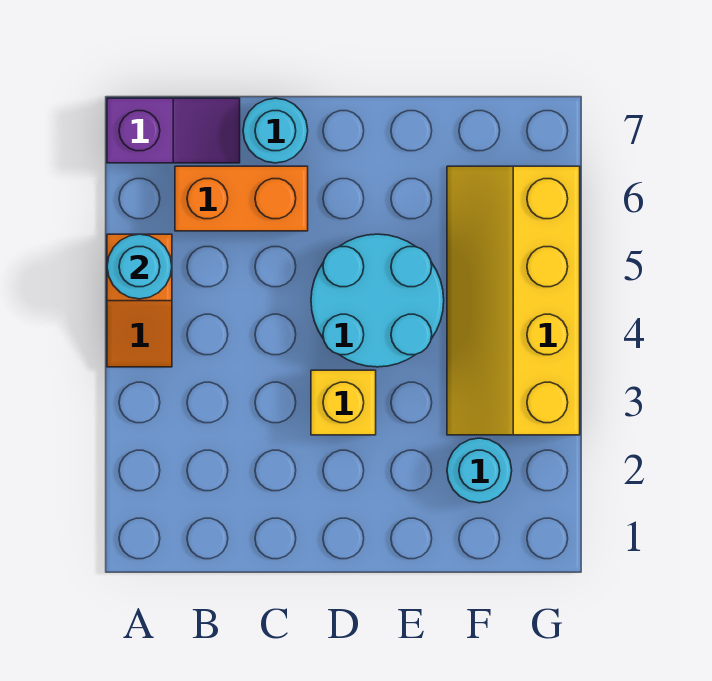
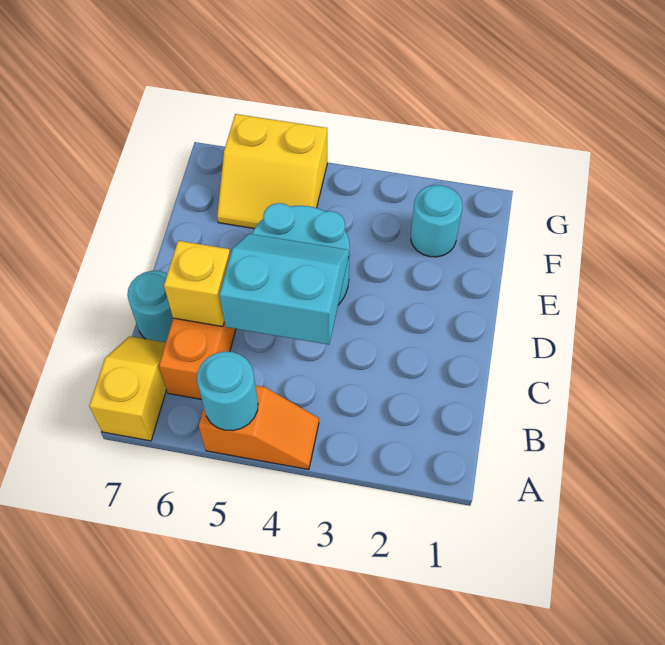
purple slope A7:B7 level 1 top A -> yellow slope A7:B7 level 1 top A
none -> cyan slope C4:D5 level 2 top C
yellow brick D3 level 1 -> yellow brick C6 level 2
yellow slope F3:G6 level 1 top G -> yellow slope F5:G6 level 1 top G

